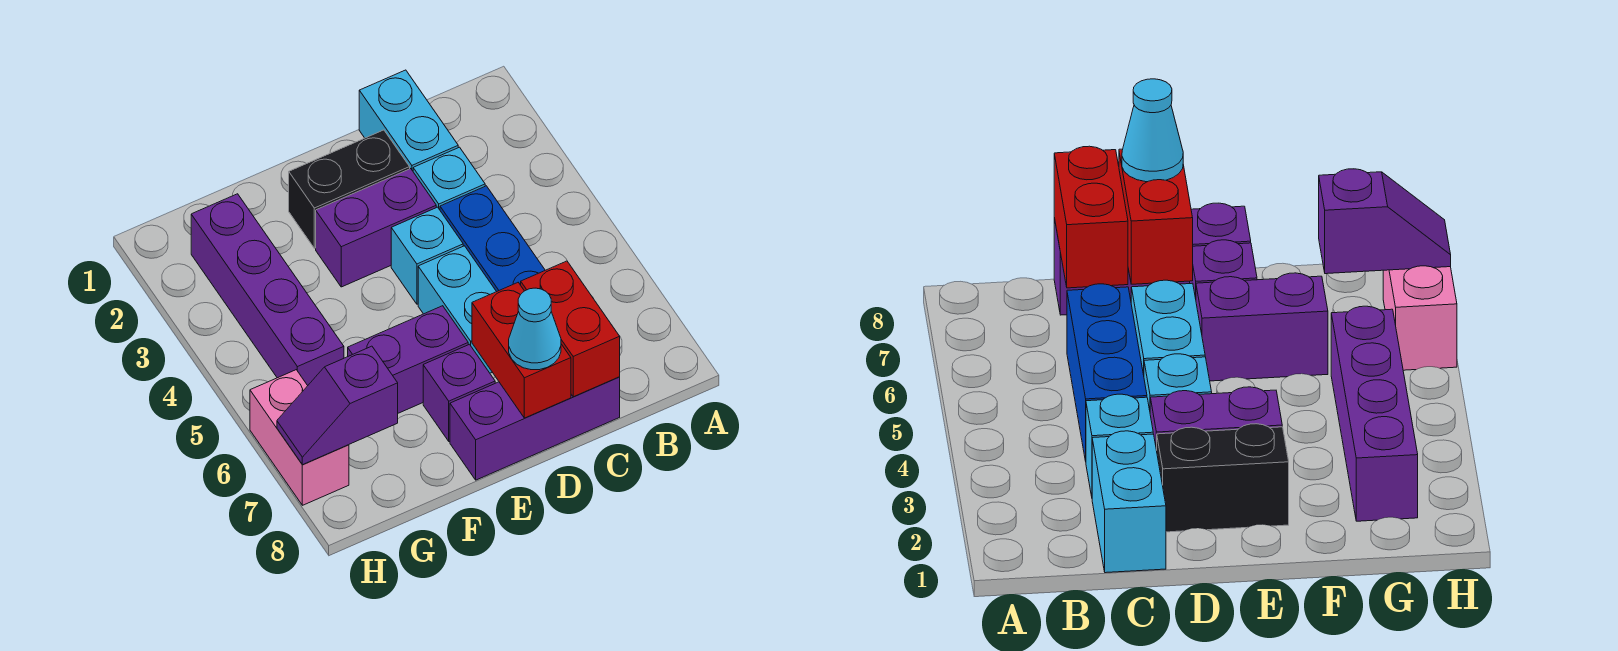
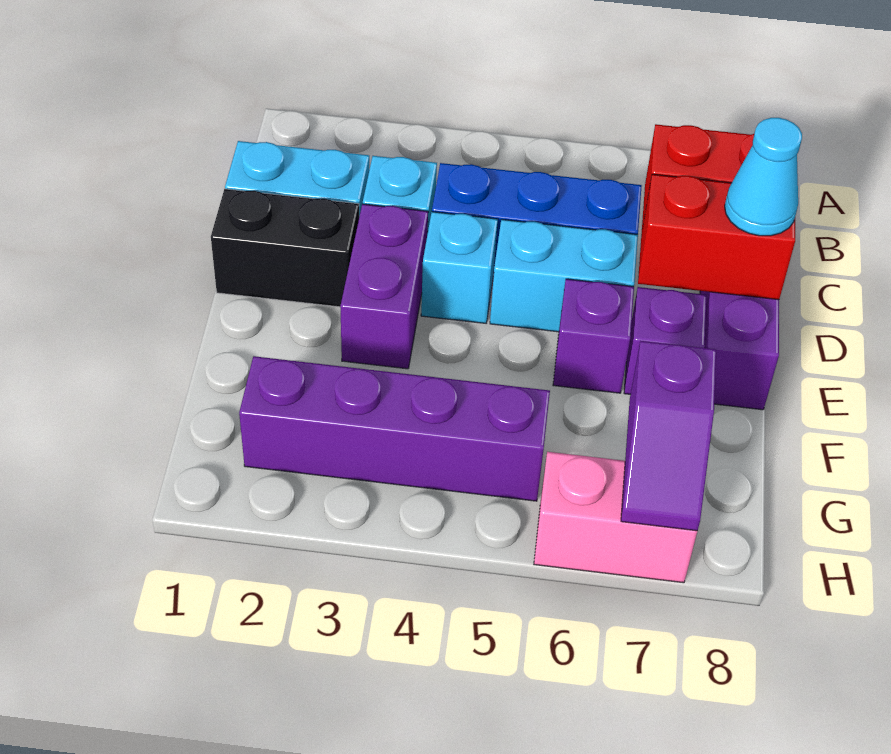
black brick D2:E2 level 1 -> black brick D1:D2 level 1
purple brick E6:F6 level 1 -> purple brick E6 level 1

